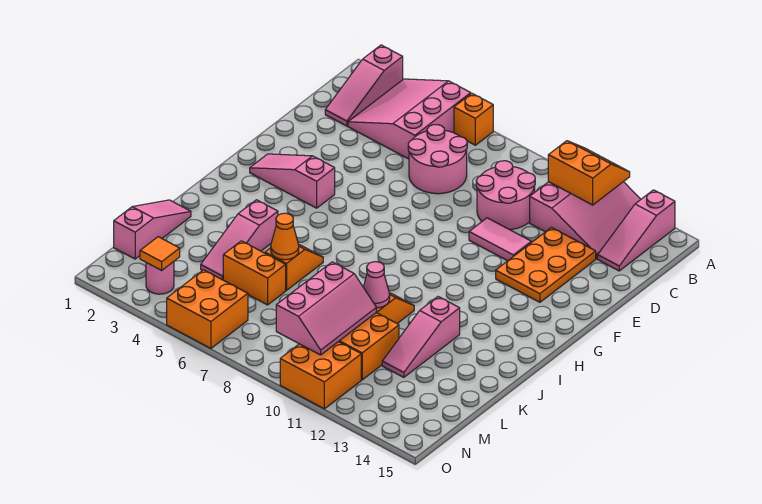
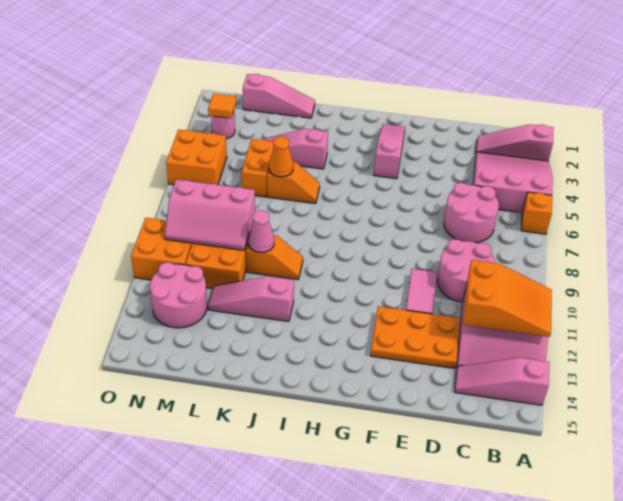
orange slope A11:B12 level 2 top B -> orange slope A11:C12 level 2 top C
none -> pink round brick M12:N13 level 1

